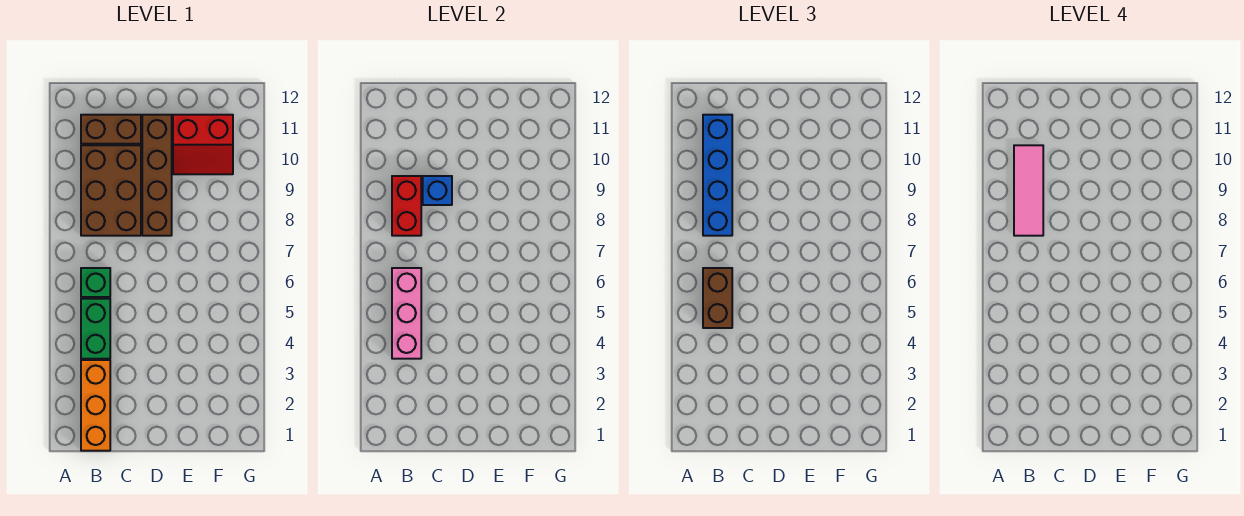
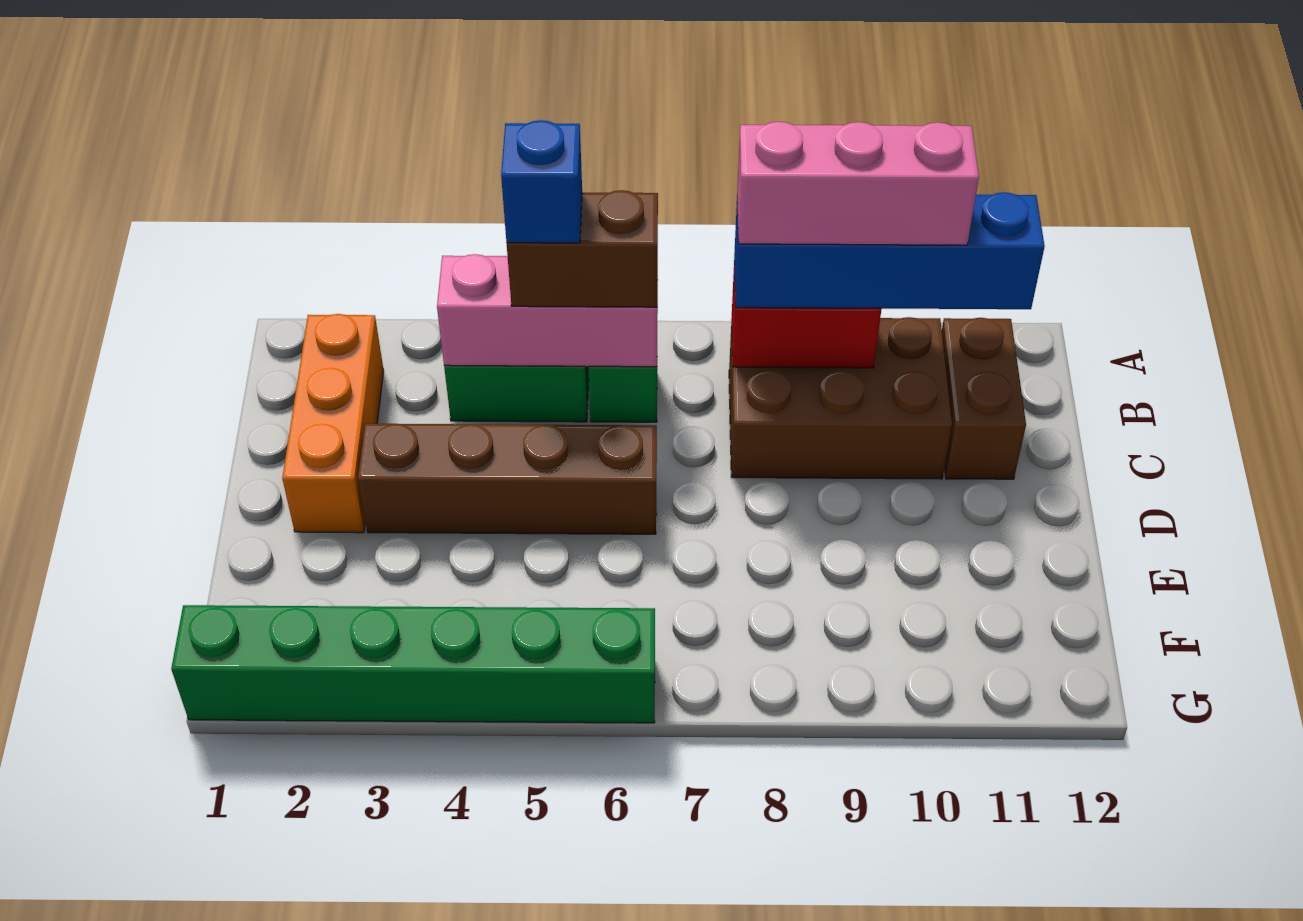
orange brick B1:B3 level 1 -> orange brick B2:D2 level 1
pink tile B8:B10 level 4 -> pink brick B8:B10 level 4
blue brick C9 level 2 -> blue brick B5 level 4
brown brick D8:D11 level 1 -> brown brick D3:D6 level 1
red slope E10:F11 level 1 top 11 -> none
none -> green brick G1:G6 level 1

